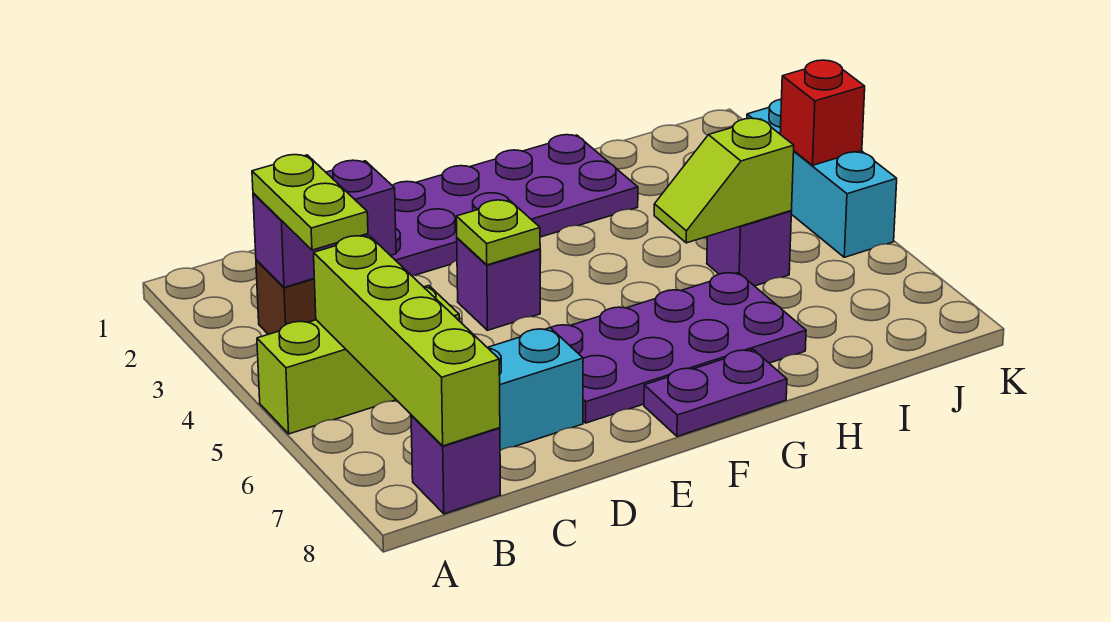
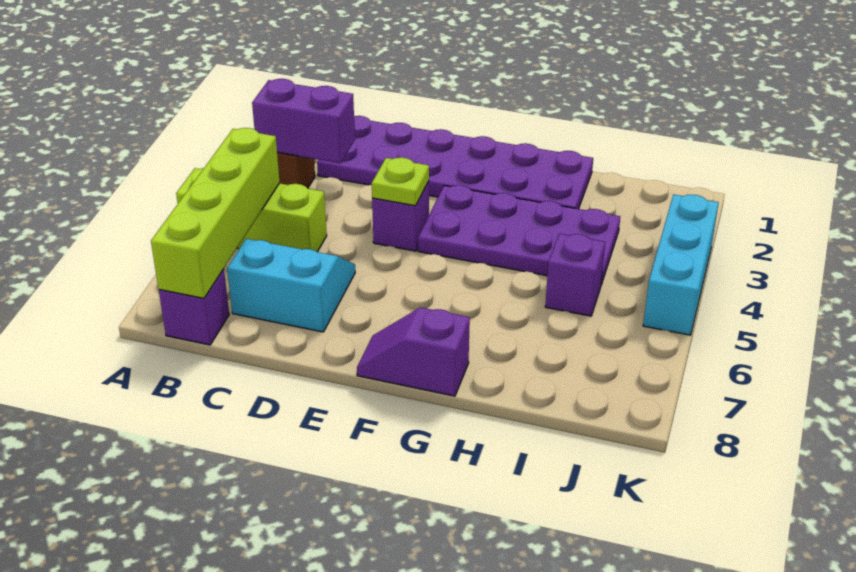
lime plate B3:B4 level 3 -> none
purple plate E6:H7 level 1 -> purple plate F3:I4 level 1
purple plate F8:G8 level 1 -> purple slope F8:G8 level 1 top G
lime slope H5:I5 level 2 top I -> none
red brick K4 level 2 -> none

